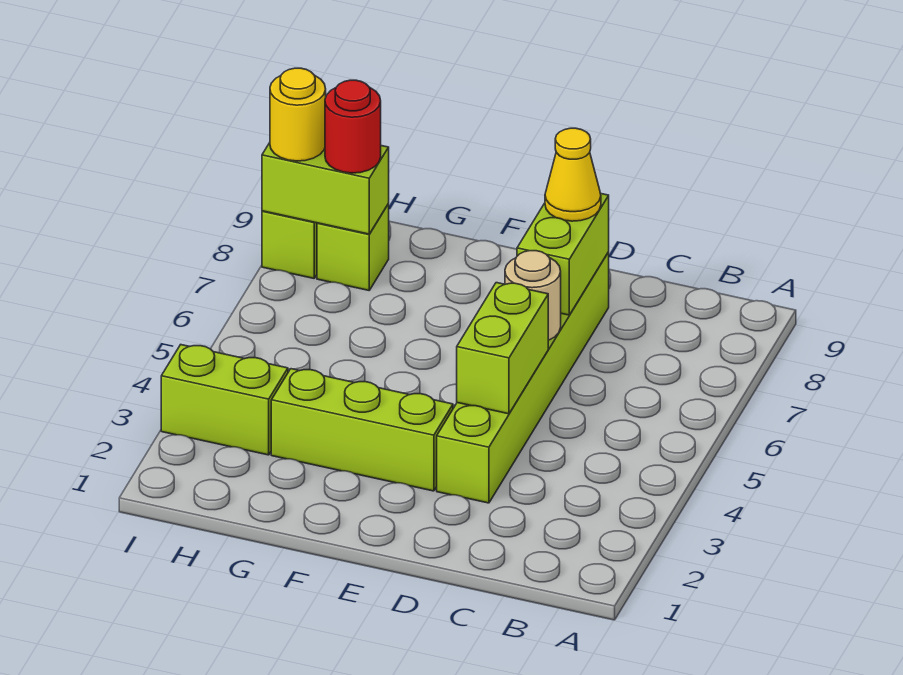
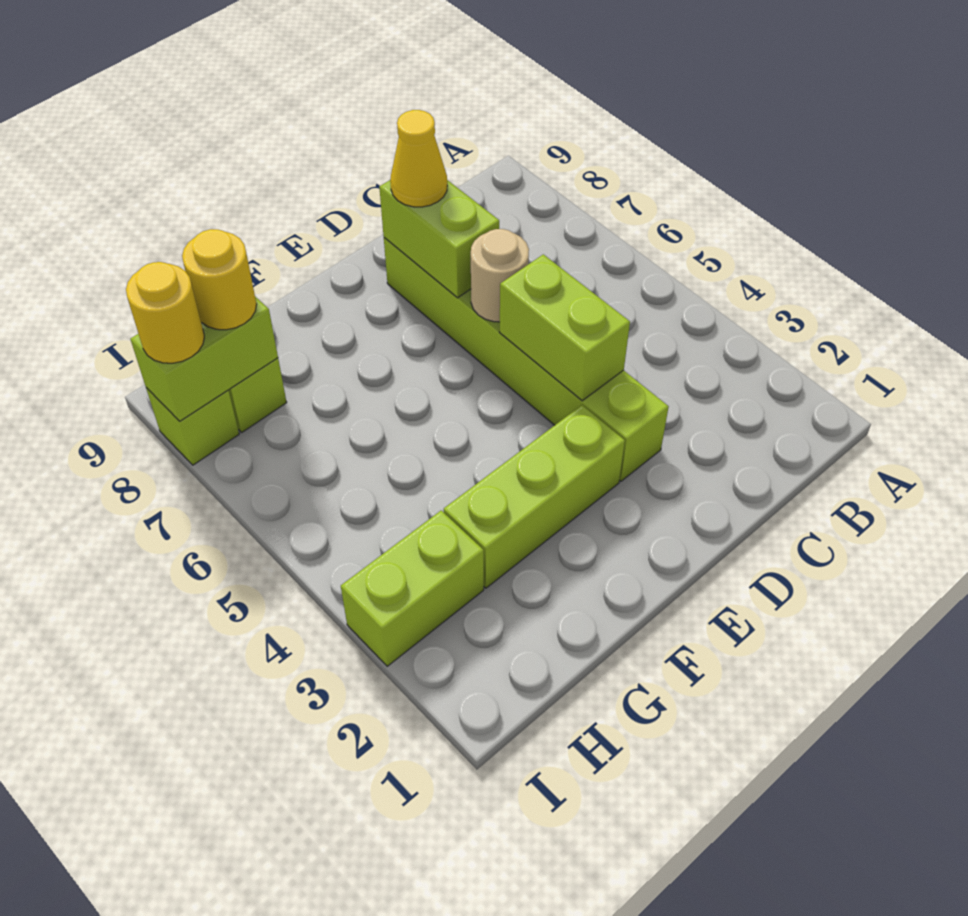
red round brick H8 level 3 -> yellow round brick H8 level 3

